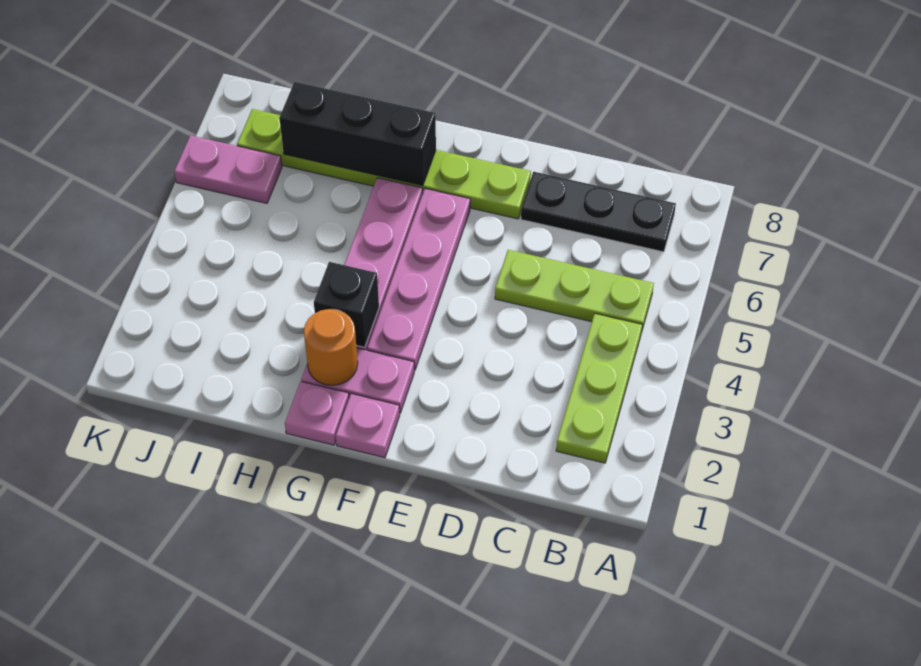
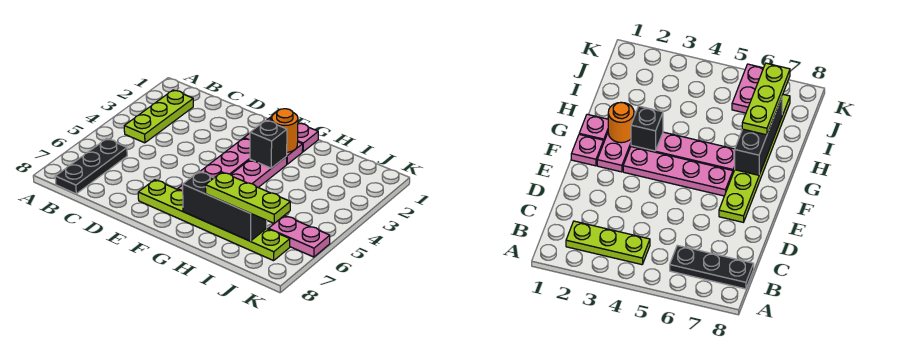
lime plate B5:D5 level 1 -> lime plate H7:J7 level 3
black plate B7:D7 level 1 -> black plate B6:B8 level 1

